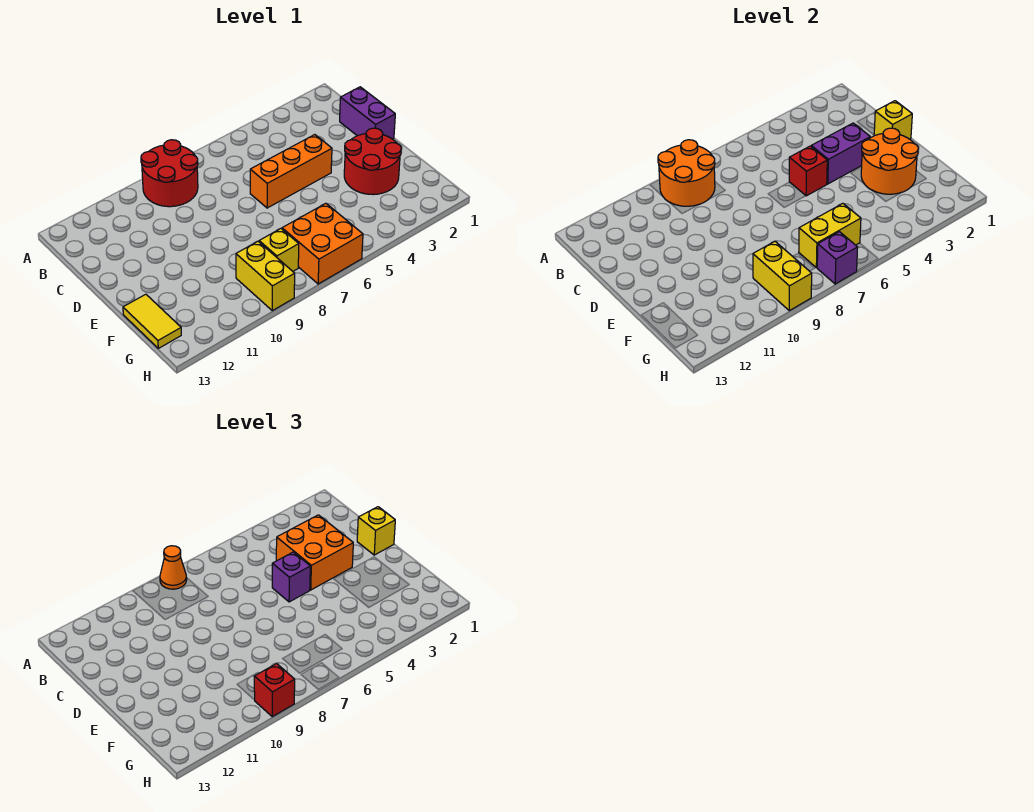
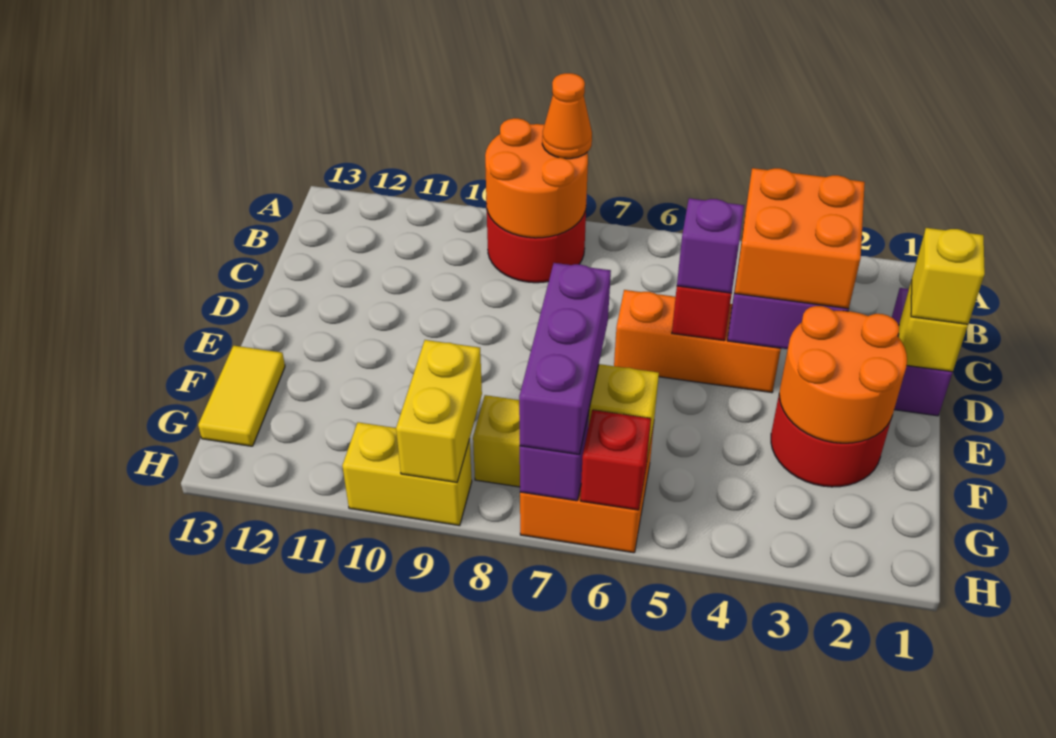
none -> purple brick F7:H7 level 3
yellow brick G9:H9 level 1 -> yellow brick H9:H10 level 1
red brick H9 level 3 -> red brick H6 level 2

